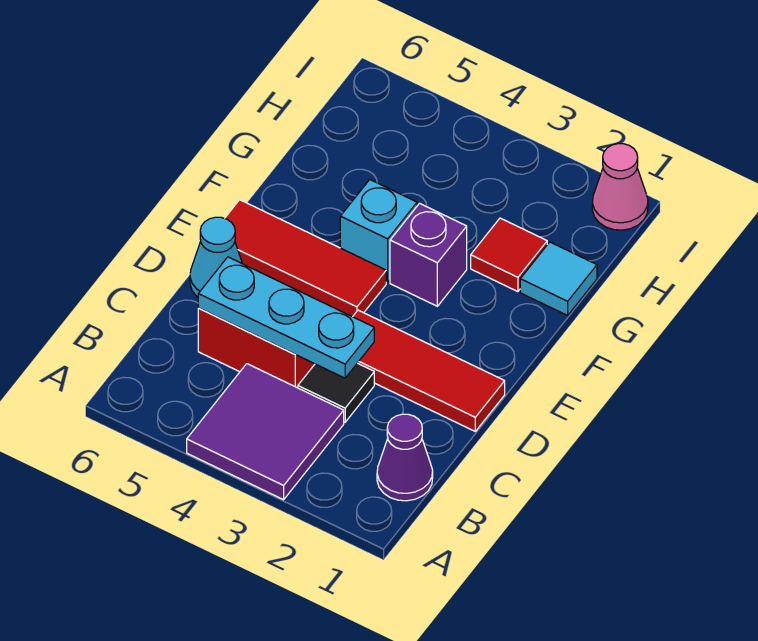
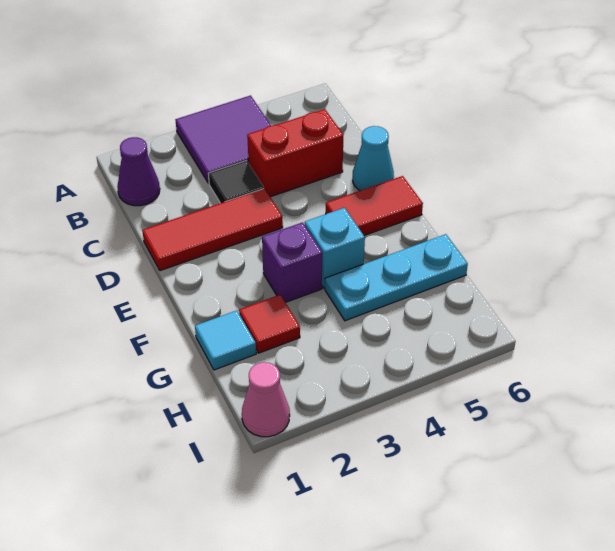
cyan plate C3:C5 level 2 -> cyan plate G4:G6 level 1
red tile E4:E6 level 1 -> red tile E5:E6 level 1

